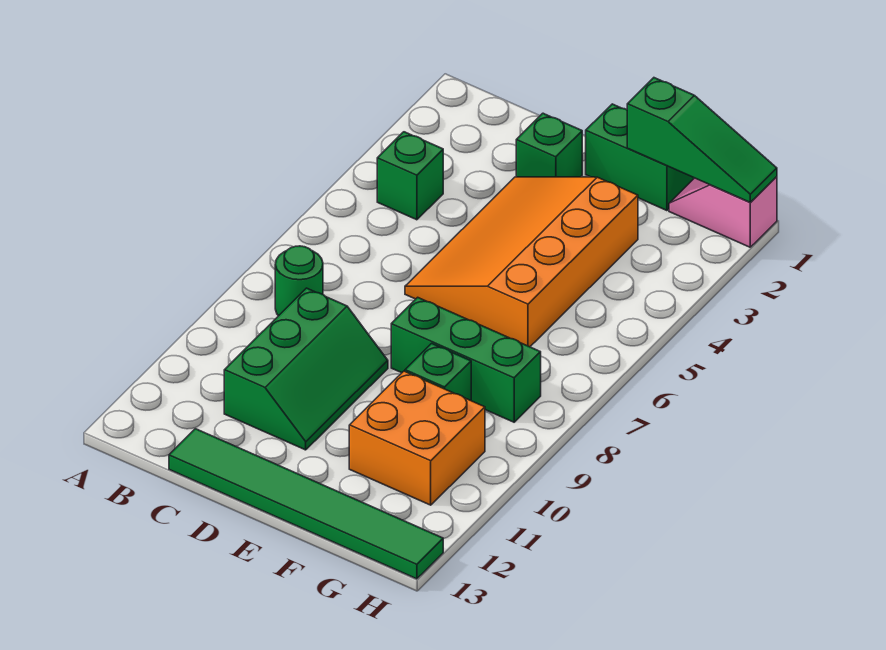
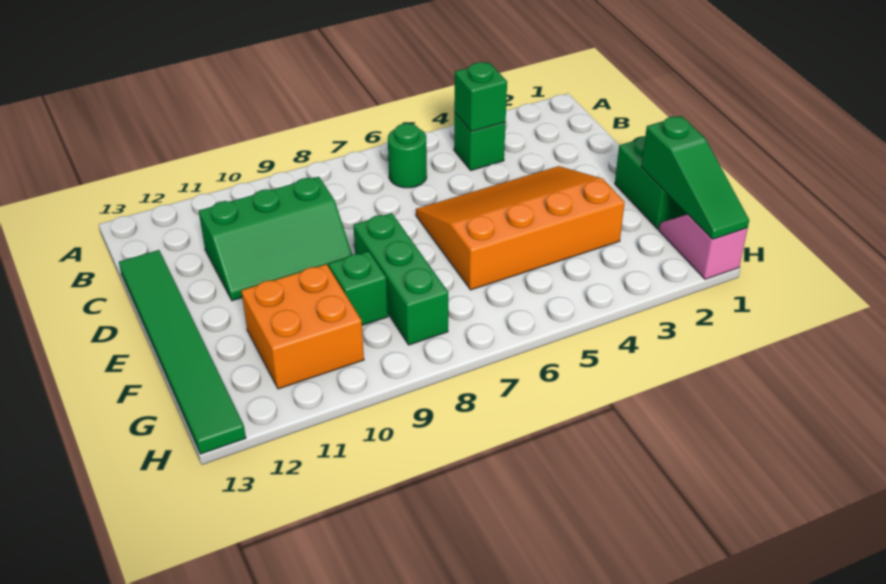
green round brick B8 level 1 -> green round brick B6 level 1
green brick D2 level 1 -> green brick B4 level 2

